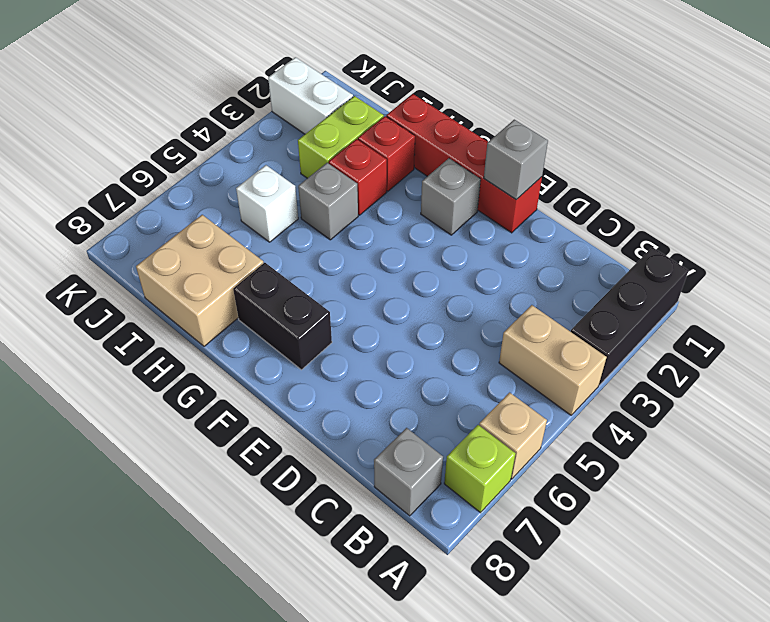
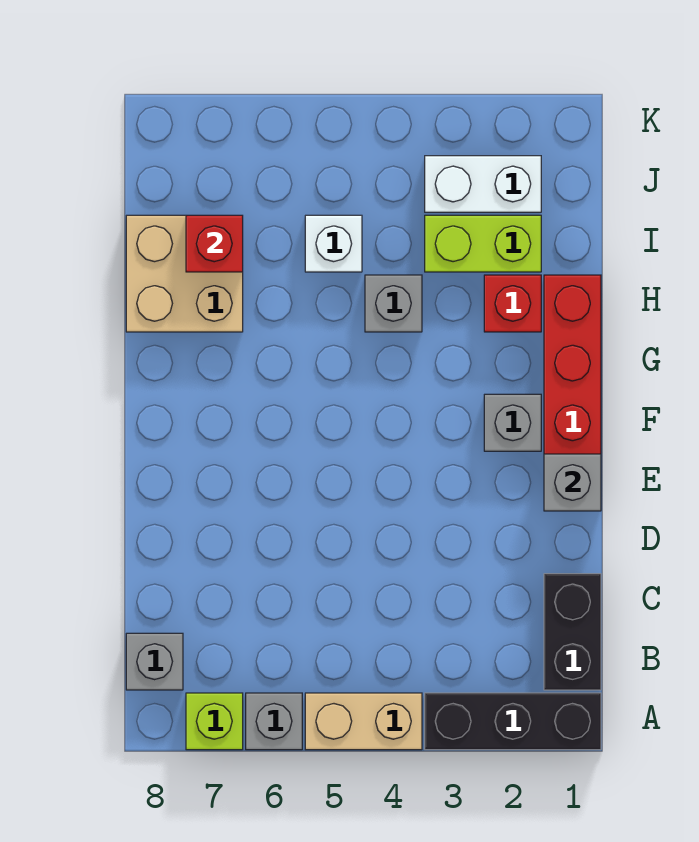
tan brick A4:B4 level 1 -> tan brick A4:A5 level 1
tan brick A6 level 1 -> grey brick A6 level 1
black brick F7:G7 level 1 -> black brick B1:C1 level 1
red brick H3 level 1 -> red brick I7 level 2
white brick J2:K2 level 1 -> white brick J2:J3 level 1

